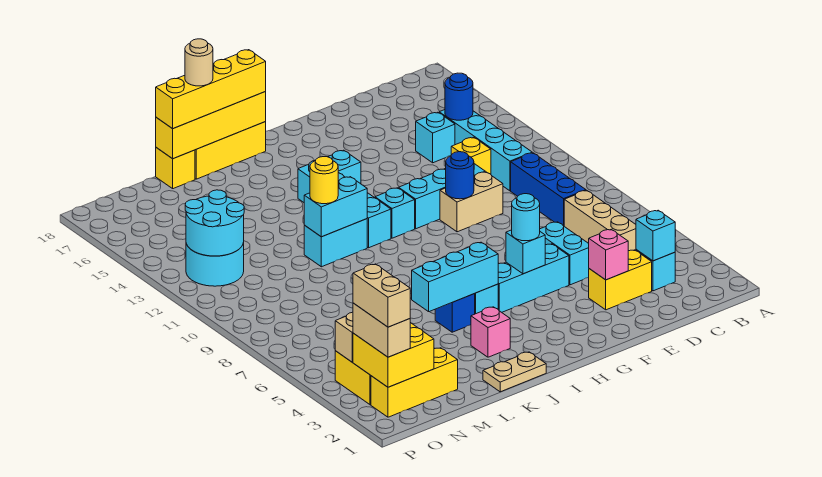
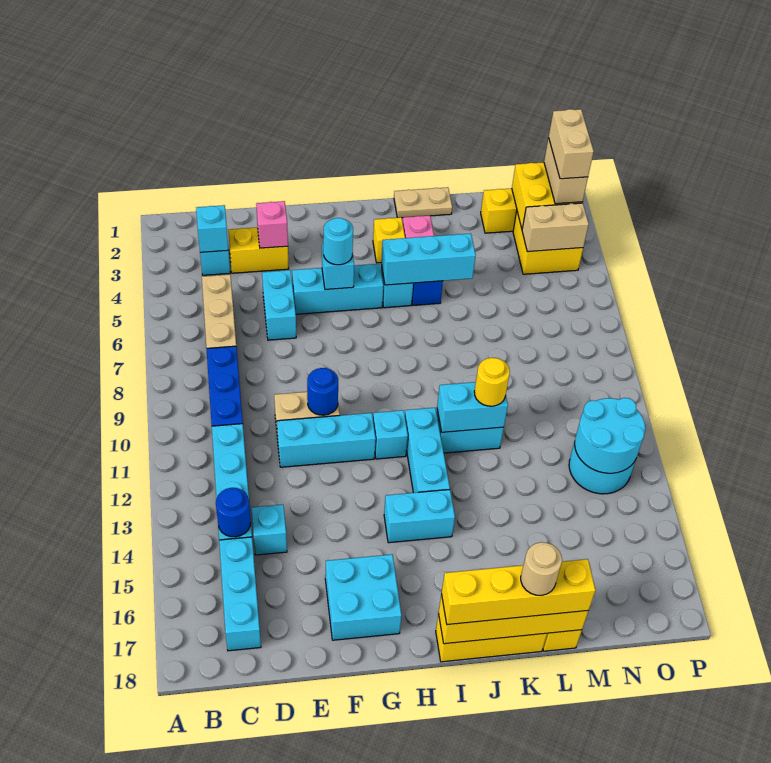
none -> cyan brick C15:C17 level 1
yellow brick D12 level 1 -> yellow brick I3 level 1
none -> cyan brick F16:G17 level 1

